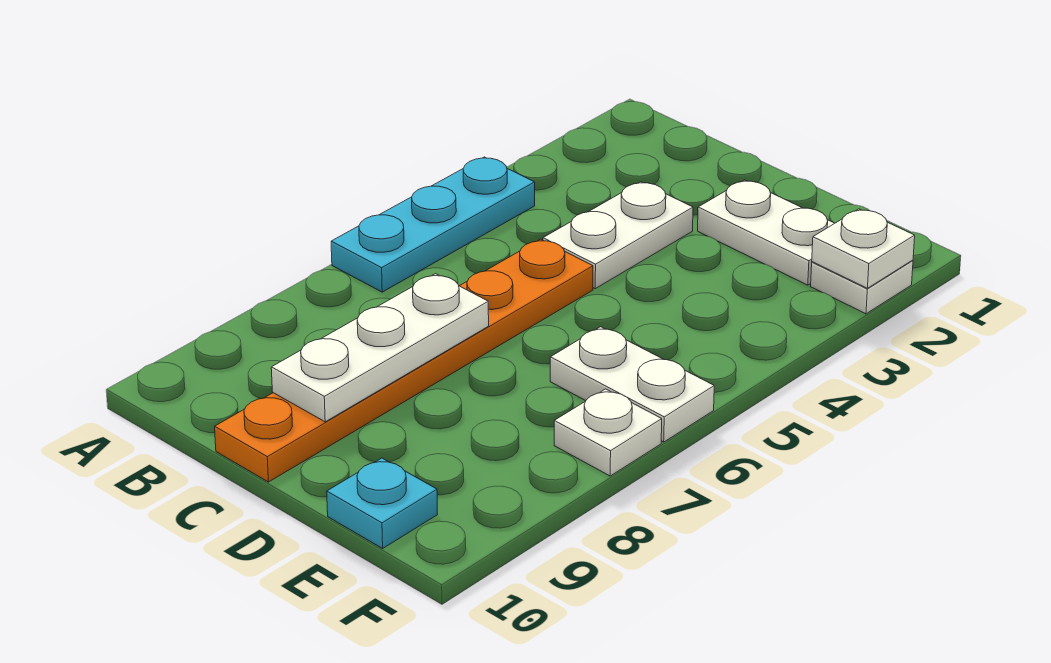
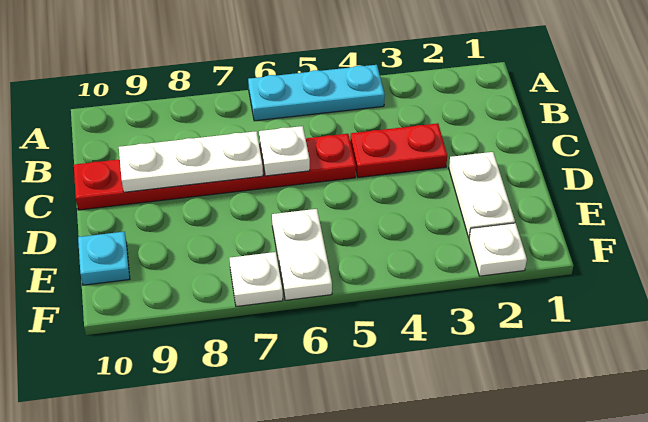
white plate C3:C4 level 1 -> red plate C3:C4 level 1
orange plate C5:C10 level 1 -> red plate C5:C10 level 1
white plate F2 level 2 -> white plate C6 level 2

